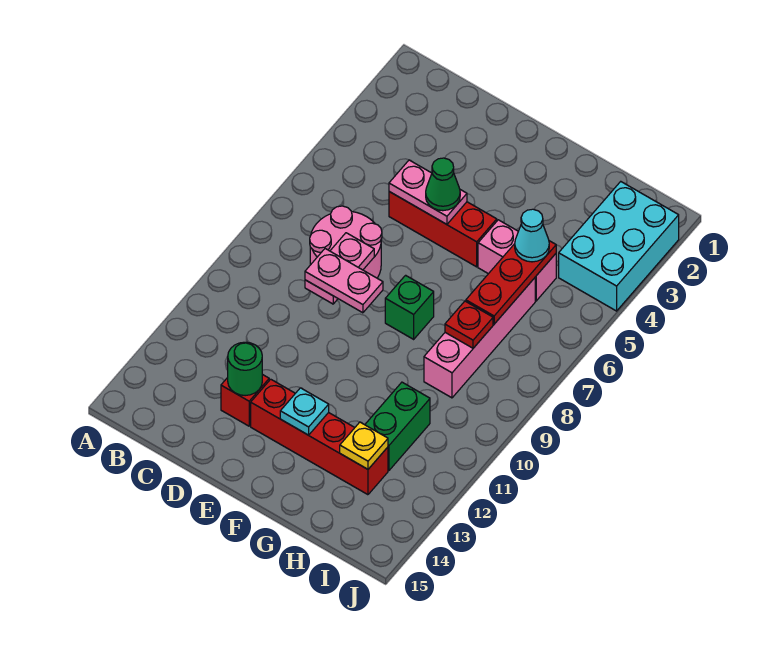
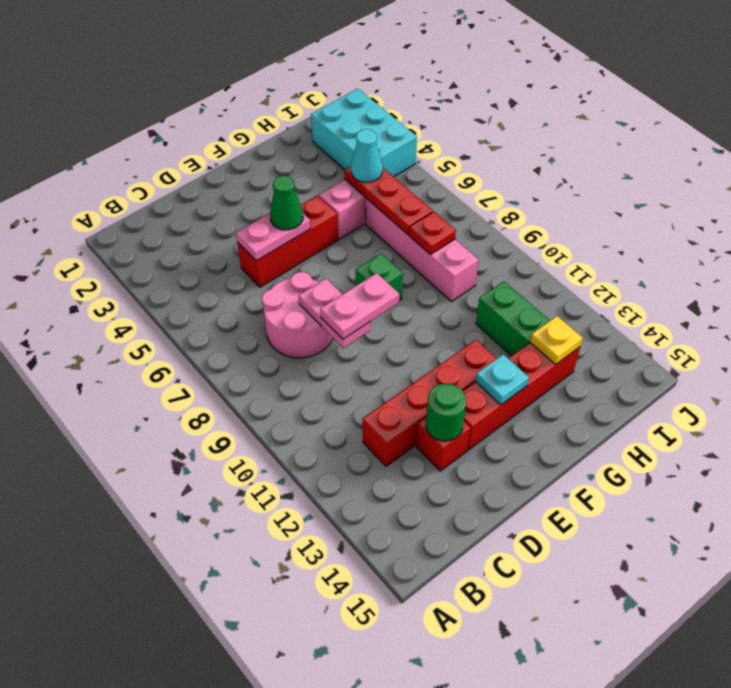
none -> red brick C12:F12 level 1

